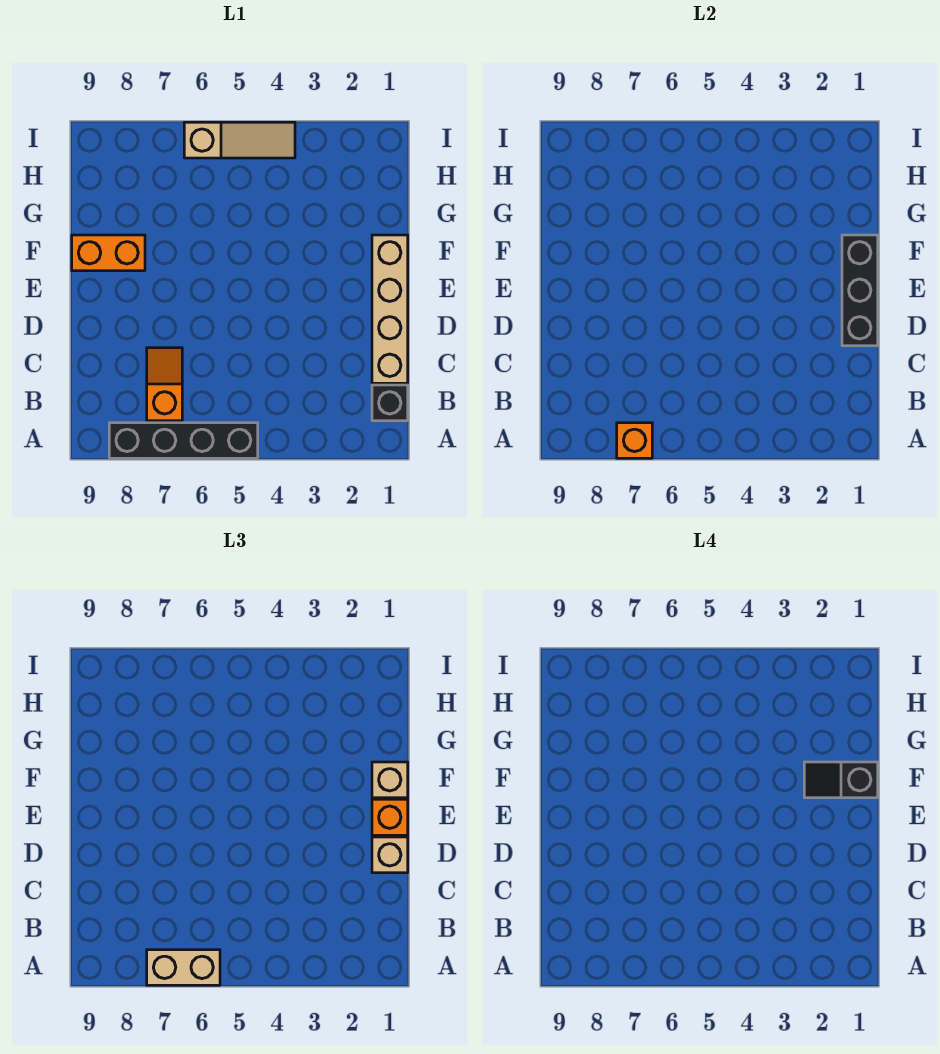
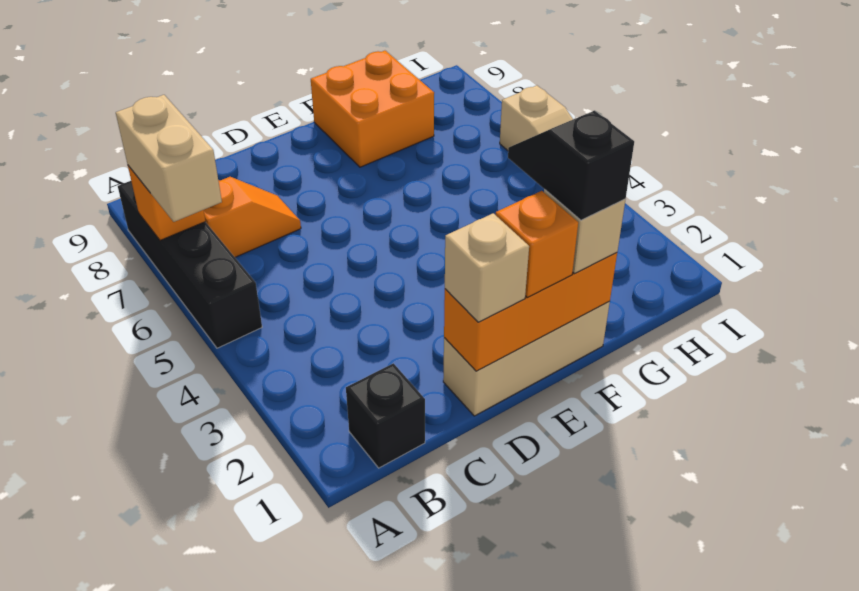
tan brick C1:F1 level 1 -> tan brick D1:F1 level 1
black brick D1:F1 level 2 -> orange brick D1:F1 level 2
orange brick F8:F9 level 1 -> orange brick F8:G9 level 1

